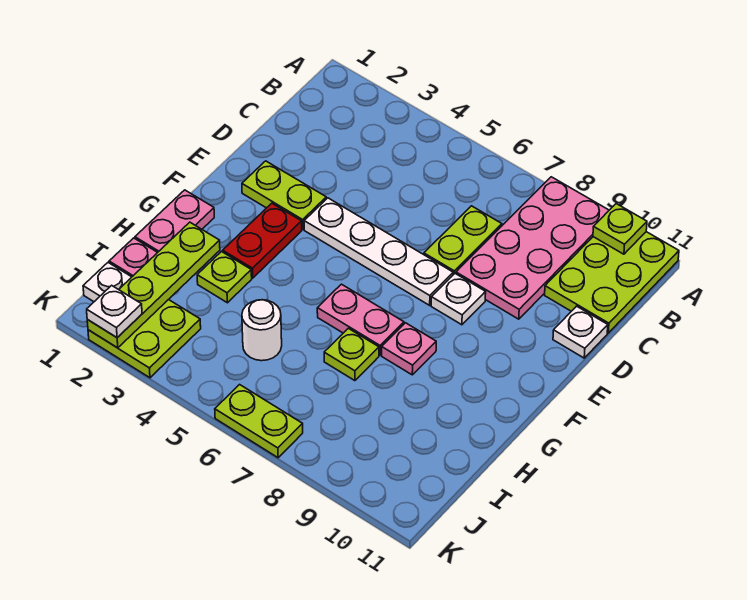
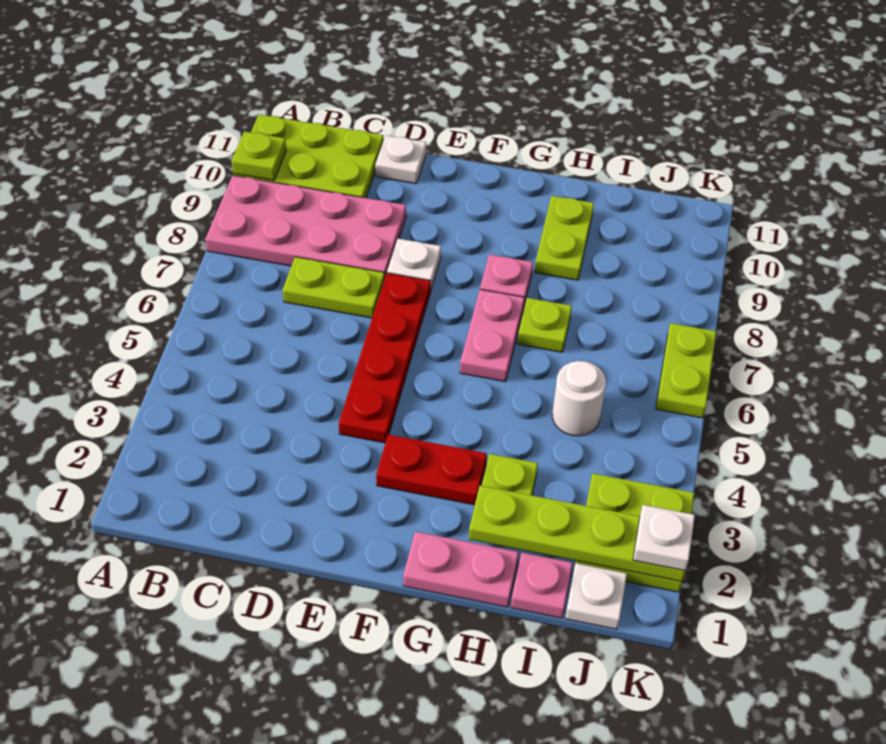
lime plate E2:E3 level 1 -> lime plate H9:H10 level 1
white plate E4:E7 level 1 -> red plate E4:E7 level 1

